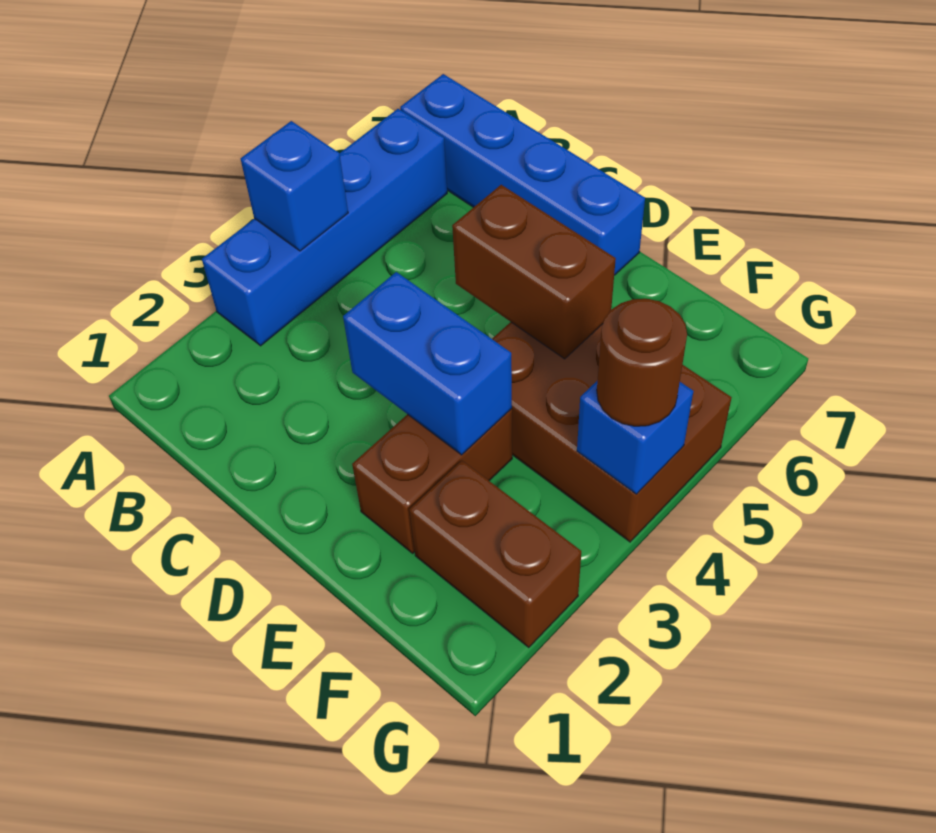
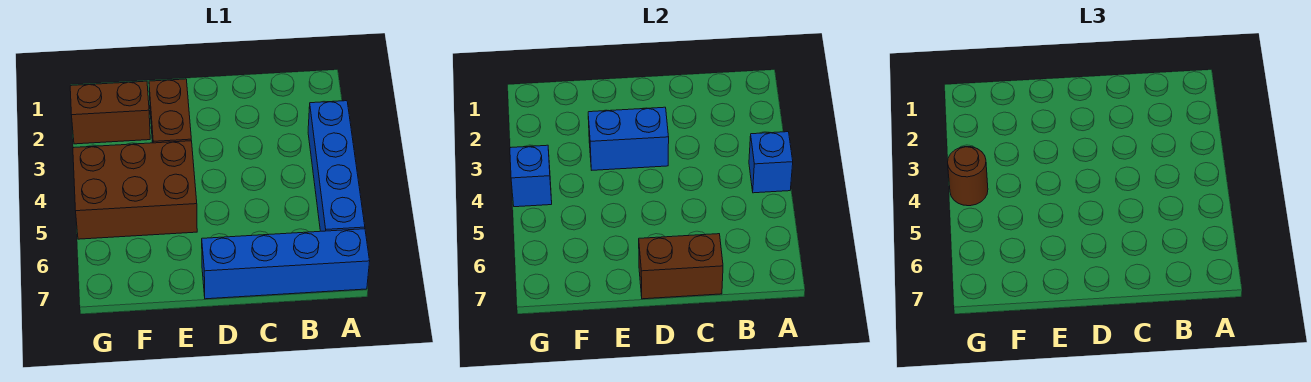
brown brick D5:E5 level 2 -> brown brick C7:D7 level 2

